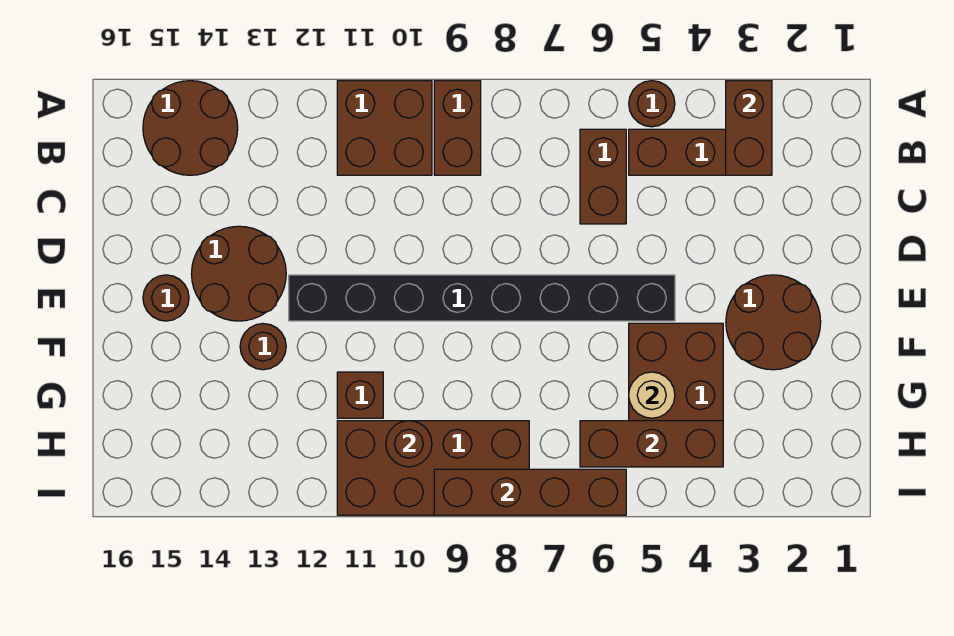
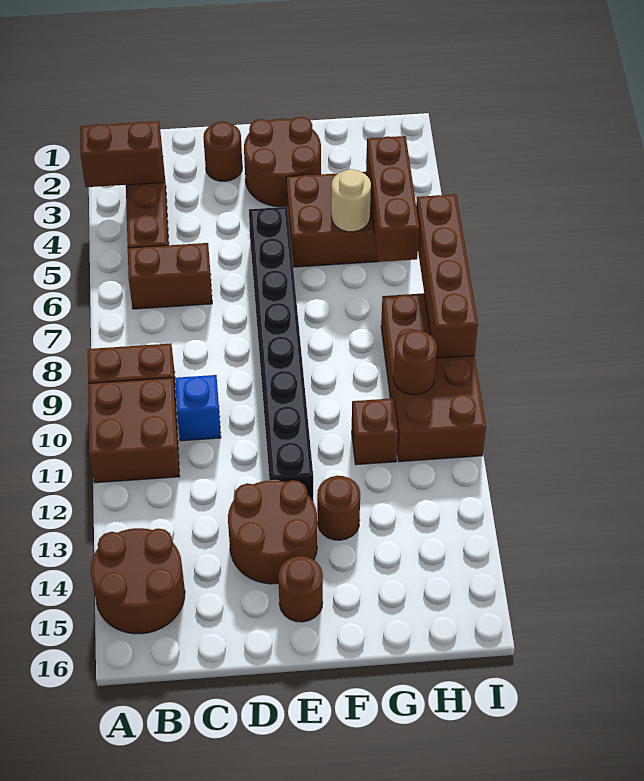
brown round brick A5 level 1 -> brown round brick D2 level 1
none -> blue brick C10 level 1

